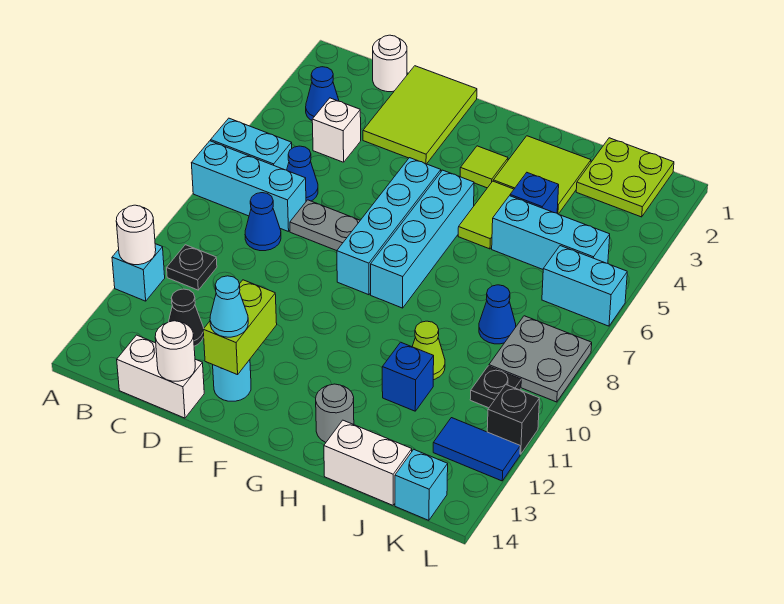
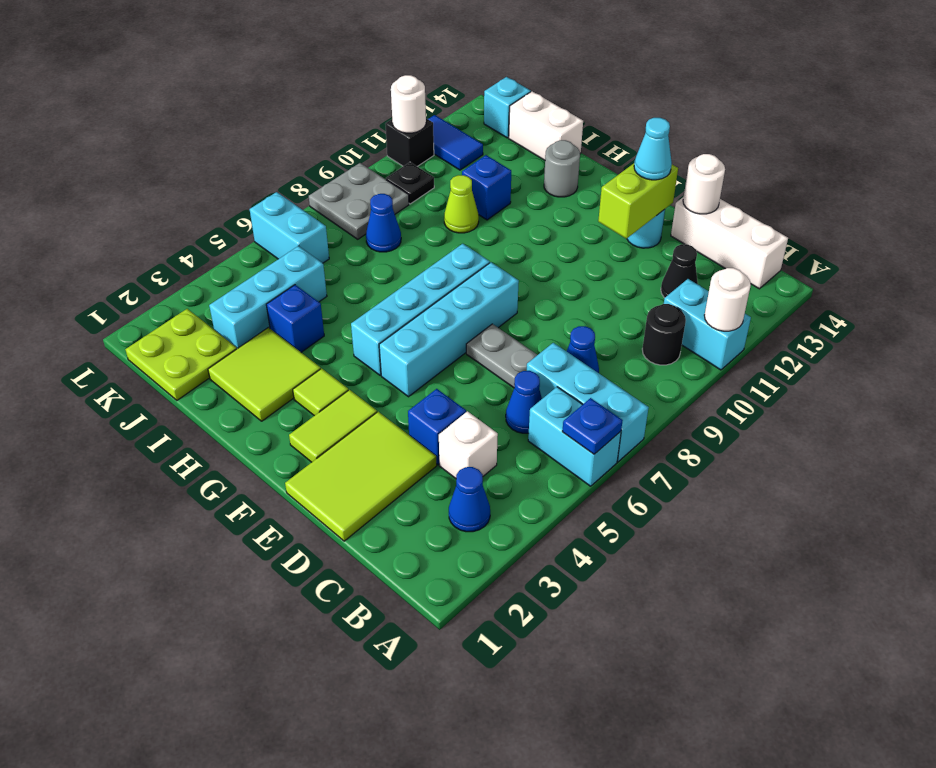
none -> blue plate A6 level 2
cyan brick A11 level 1 -> cyan brick A11:B11 level 1
black plate B10 level 1 -> black round brick B10 level 1
white round brick C1 level 1 -> white round brick L11 level 2
white brick C14:D14 level 1 -> white brick B14:D14 level 1
none -> blue brick D4 level 1
lime tile H4:H5 level 1 -> lime tile F2:F3 level 1
cyan brick I5:K5 level 1 -> cyan brick J3:J5 level 1

